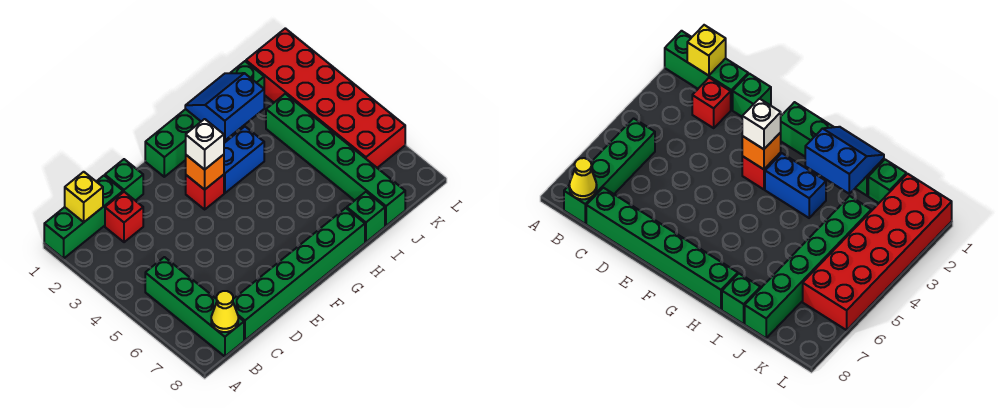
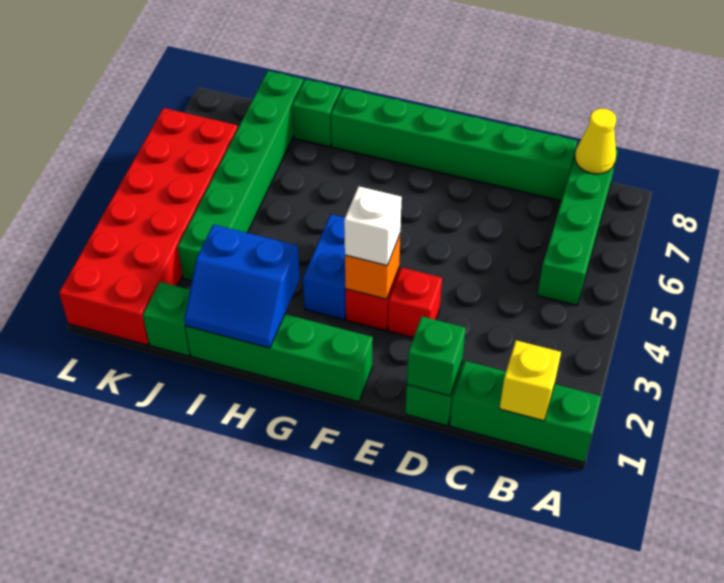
red brick C2 level 1 -> red brick E3 level 1
none -> green brick D1 level 2
blue brick G3:H3 level 1 -> blue brick G3:G4 level 1

